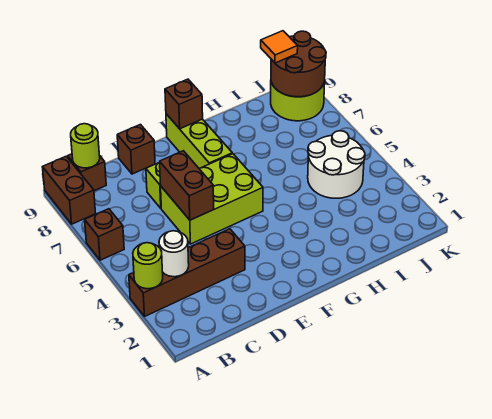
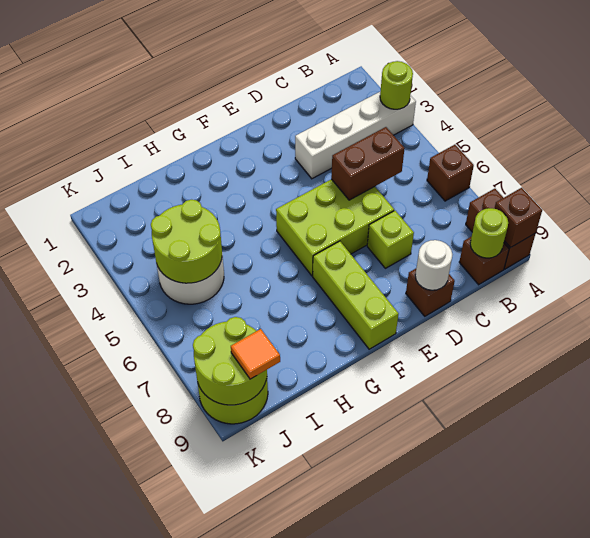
brown brick A3:D3 level 1 -> white brick A3:D3 level 1
white round brick B3 level 2 -> white round brick D9 level 2
brown brick D5:D6 level 2 -> brown brick C5:D5 level 2
brown brick F9 level 2 -> brown brick A9 level 2
none -> lime round brick I4:J5 level 2
brown round brick J8:K9 level 2 -> lime round brick J8:K9 level 2

